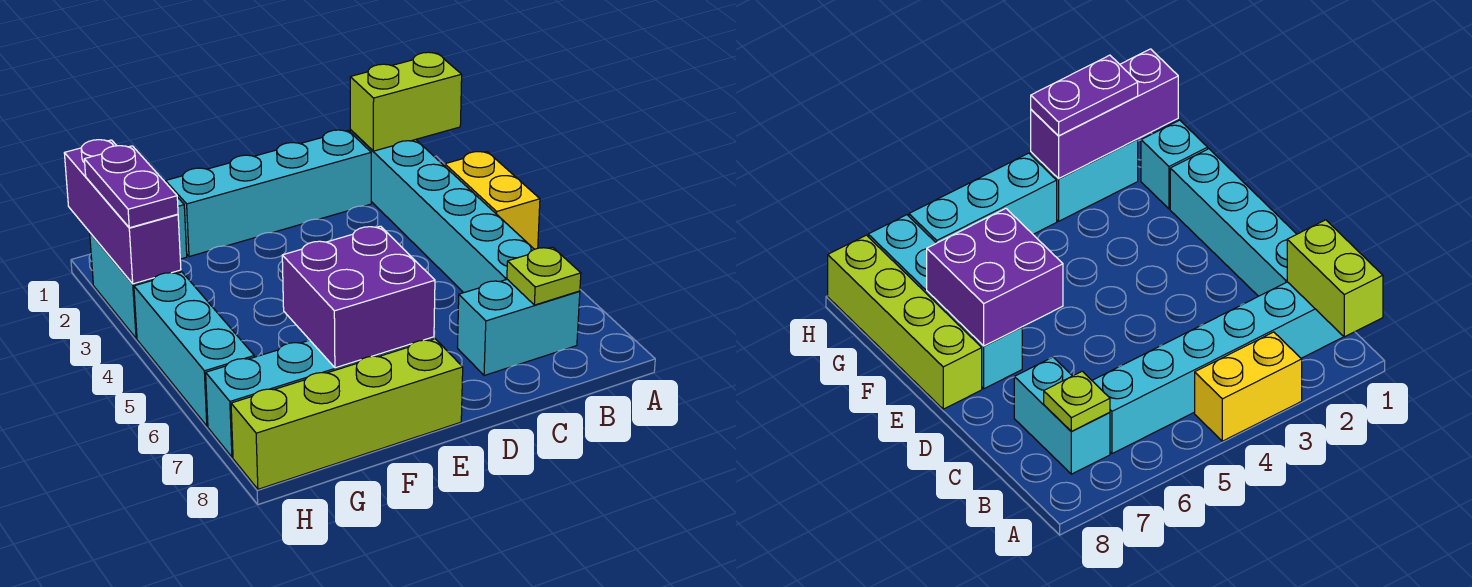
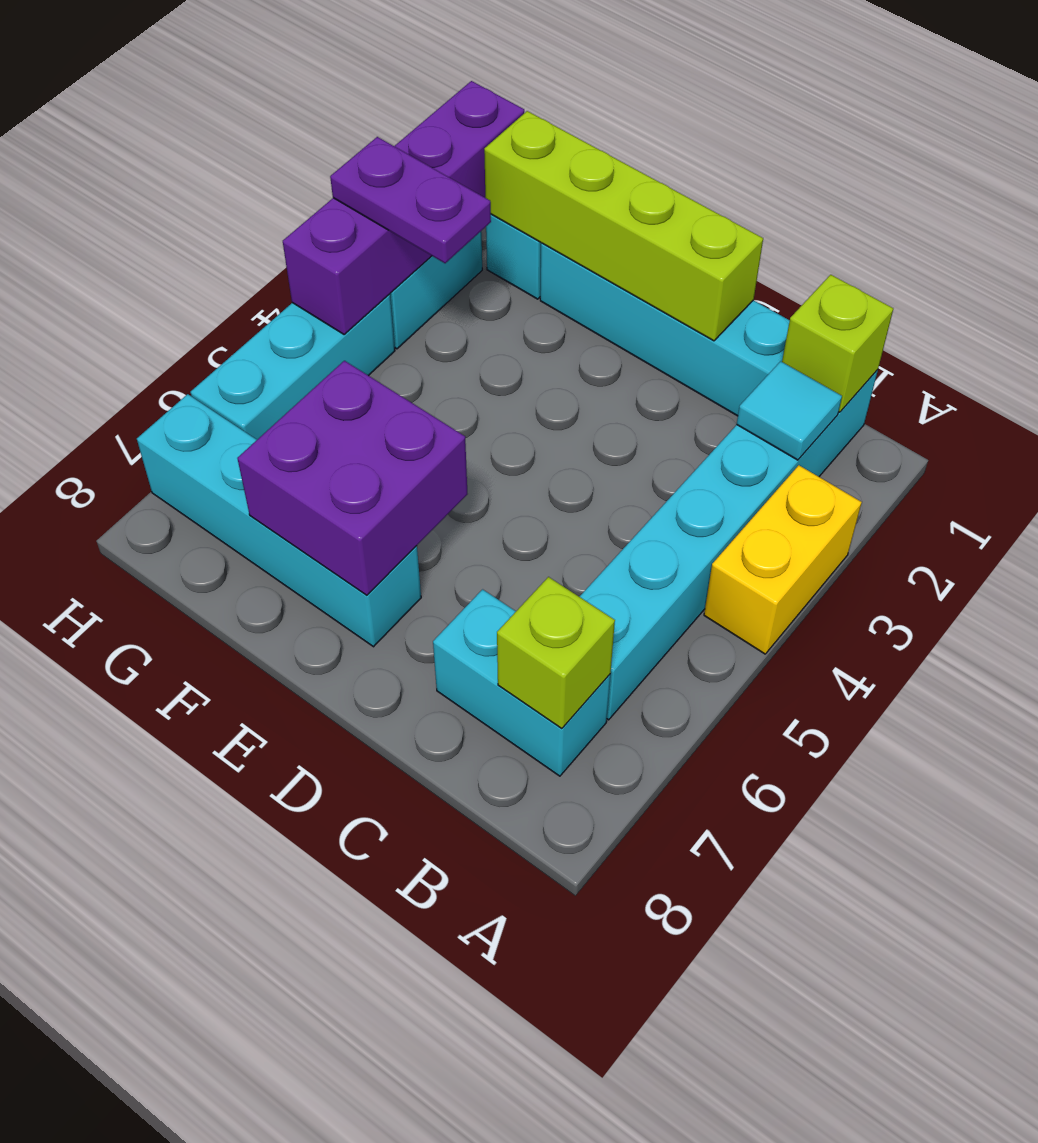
lime brick A1:B1 level 2 -> lime brick B1 level 2
none -> cyan tile B2 level 2
lime plate B7 level 2 -> lime brick B7 level 2
lime brick E8:H8 level 1 -> lime brick D1:G1 level 2
purple brick H1:H3 level 2 -> purple brick H1:H4 level 2
purple plate H2:H3 level 3 -> purple plate G3:H3 level 3

